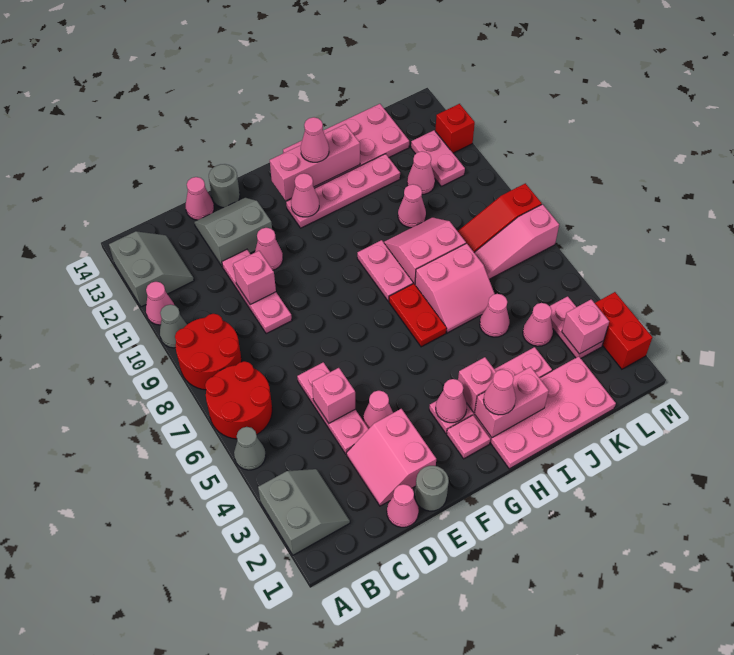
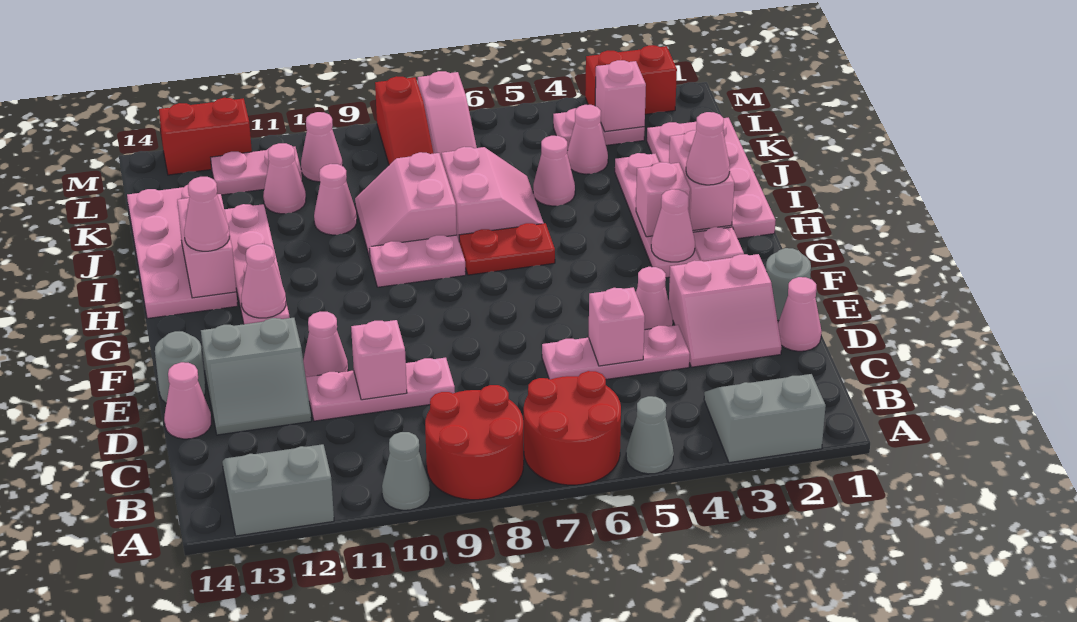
pink cone A11 level 1 -> pink cone L10 level 1
grey slope D12:E13 level 1 top 12 -> grey slope D12:E13 level 1 top E
pink brick G13:I13 level 2 -> pink brick H13:I13 level 2
red brick M12 level 1 -> red brick M12:M13 level 1

